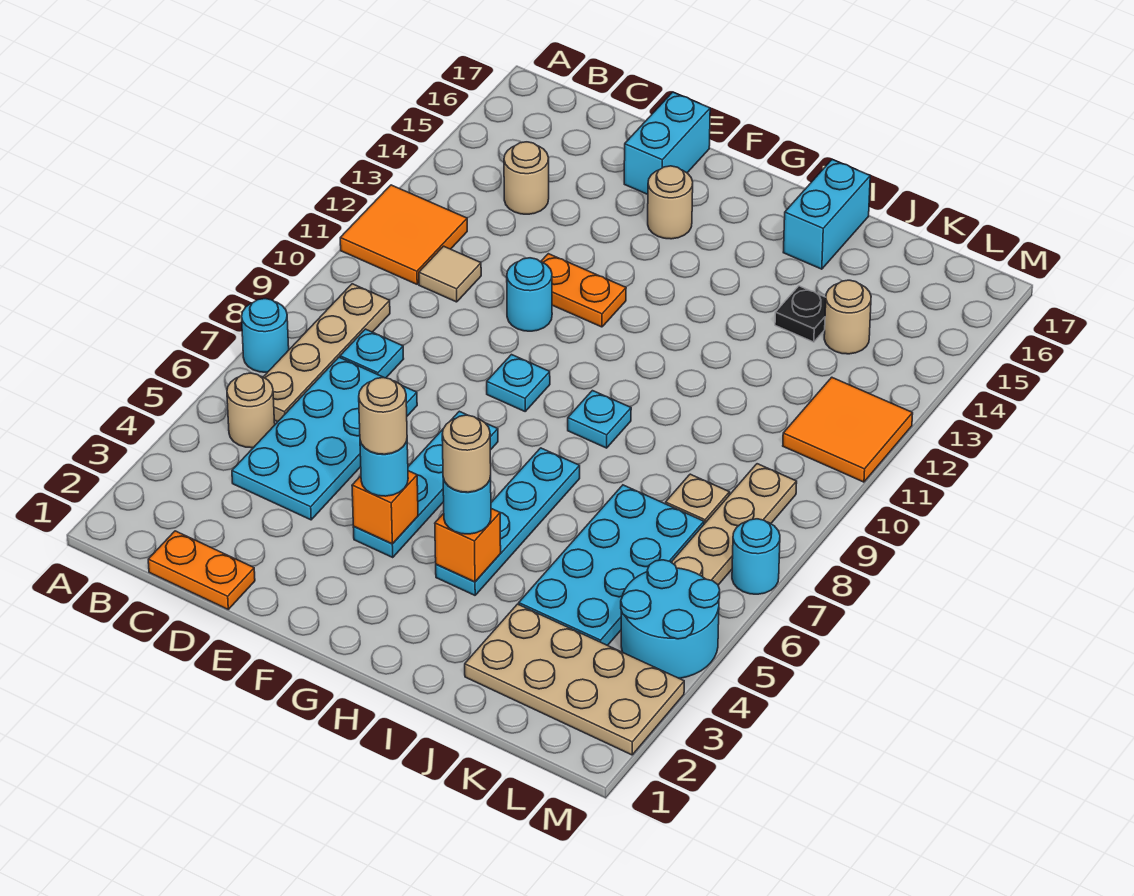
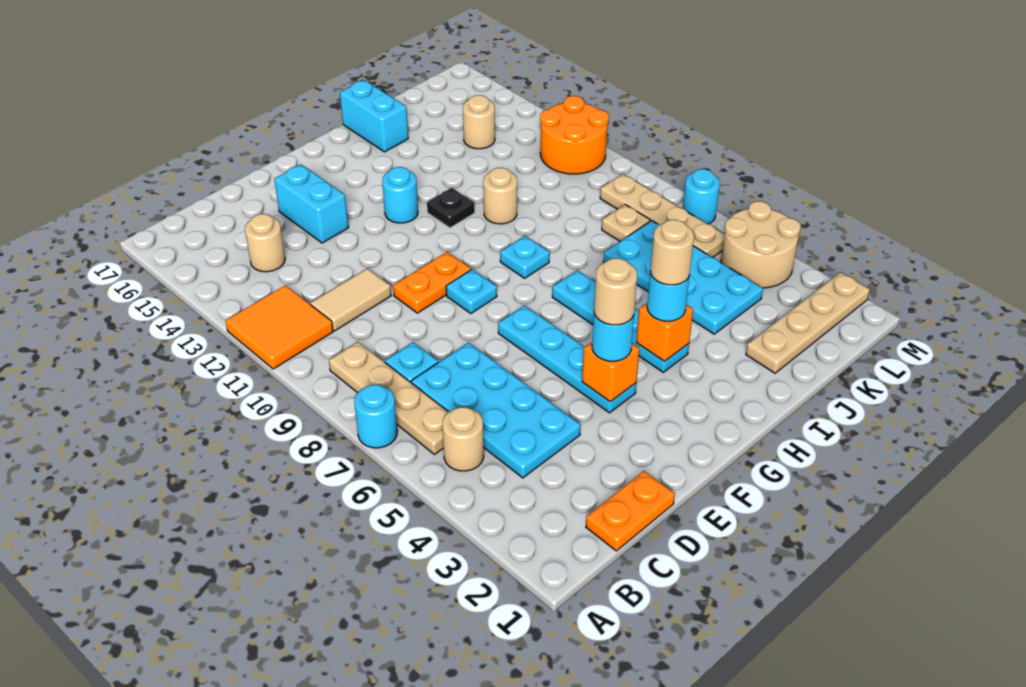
tan tile C11 level 1 -> tan tile C11:D11 level 1
cyan round brick E11 level 1 -> cyan round brick G13 level 1
orange plate E12:F12 level 1 -> orange plate E10:F10 level 1
cyan brick E16:E17 level 1 -> cyan brick E14:E15 level 1
tan round brick F15 level 1 -> tan round brick I11 level 1
tan plate J2:M3 level 1 -> tan plate J2:M2 level 1
black plate J14 level 1 -> black plate H12 level 1
cyan round brick L4:M5 level 1 -> tan round brick L4:M5 level 1
orange tile L11:M12 level 1 -> orange round brick L11:M12 level 1

